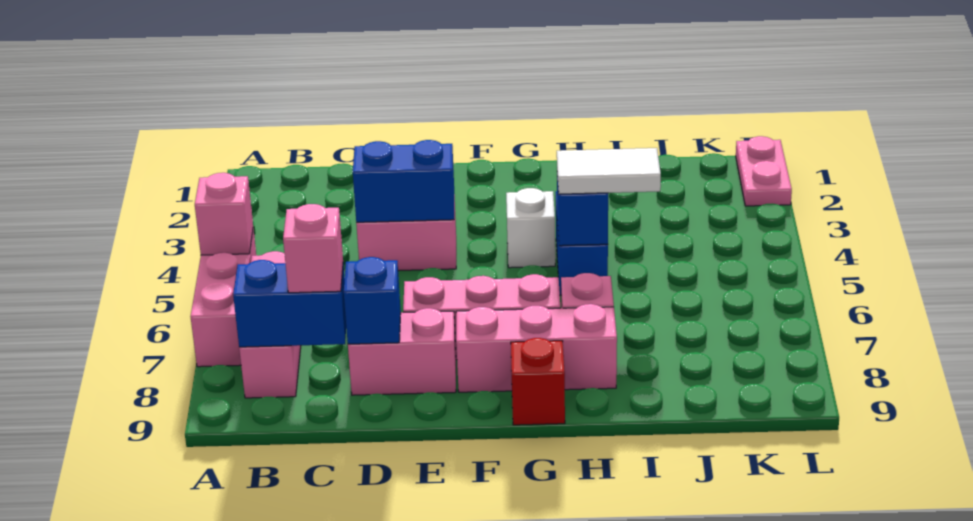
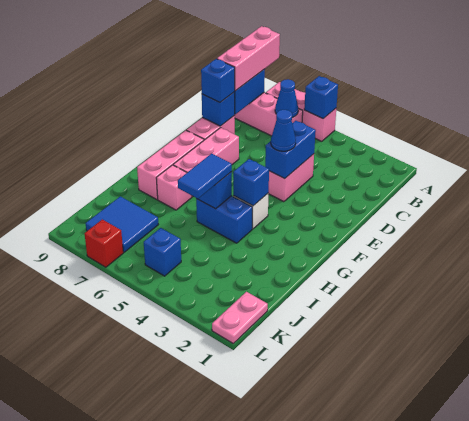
pink brick A5 level 2 -> blue brick A5 level 2
none -> blue cone B6 level 2
pink brick C8 level 3 -> pink brick A8:C8 level 3
none -> blue brick D8 level 3
none -> blue cone E4 level 3
none -> blue brick G4 level 2
red brick G9 level 1 -> red brick L7 level 1
white tile H5:I5 level 3 -> blue tile H5:I5 level 3
none -> blue tile J7:K8 level 1
none -> blue brick K5 level 1
pink plate L1:L2 level 1 -> pink plate K1:L1 level 1

